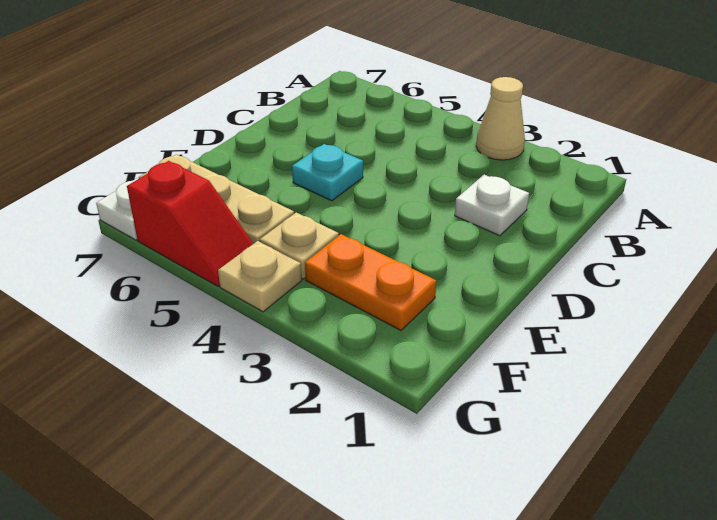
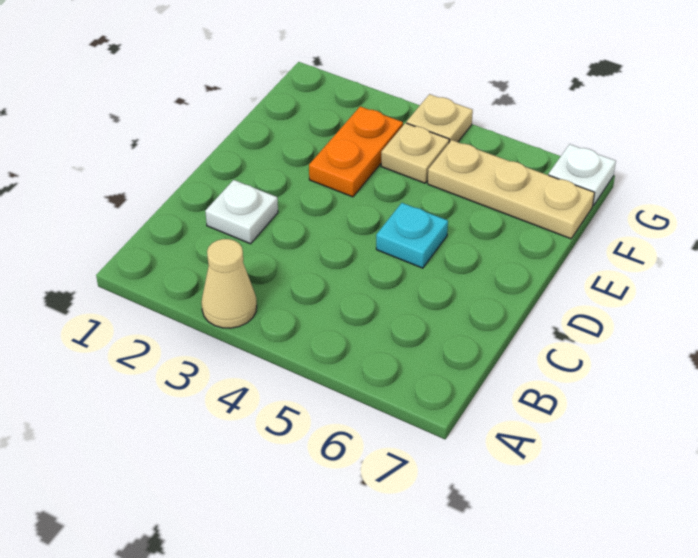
orange plate F2:F3 level 1 -> orange plate E3:F3 level 1
red slope G5:G6 level 1 top 6 -> none

